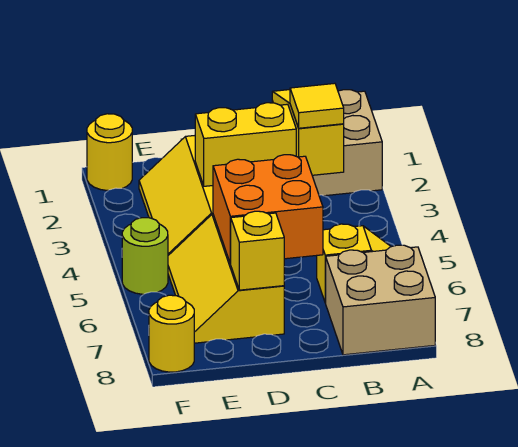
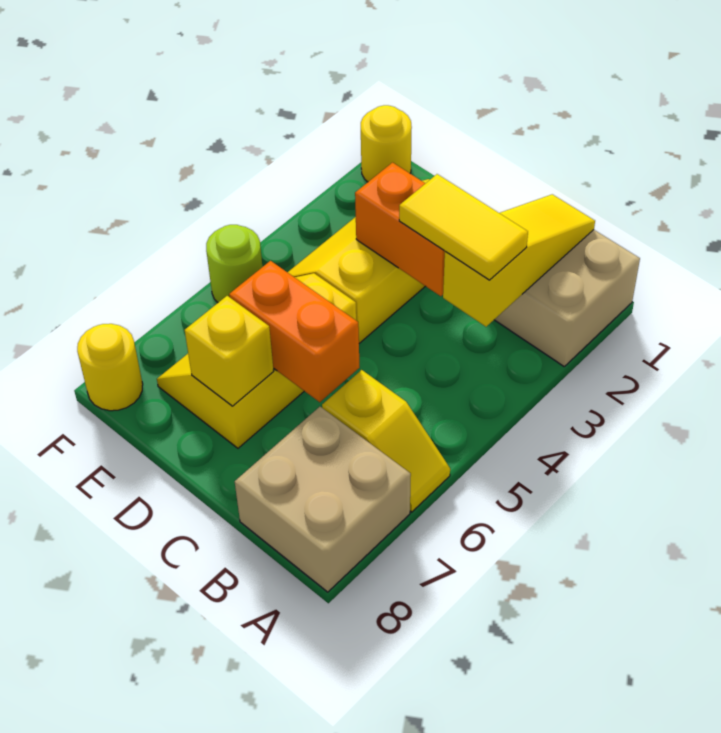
yellow tile B3 level 3 -> yellow tile B3:C3 level 3
yellow brick C3:D3 level 2 -> orange brick C3:D3 level 2
orange brick C5:D6 level 2 -> orange brick C6:D6 level 2

